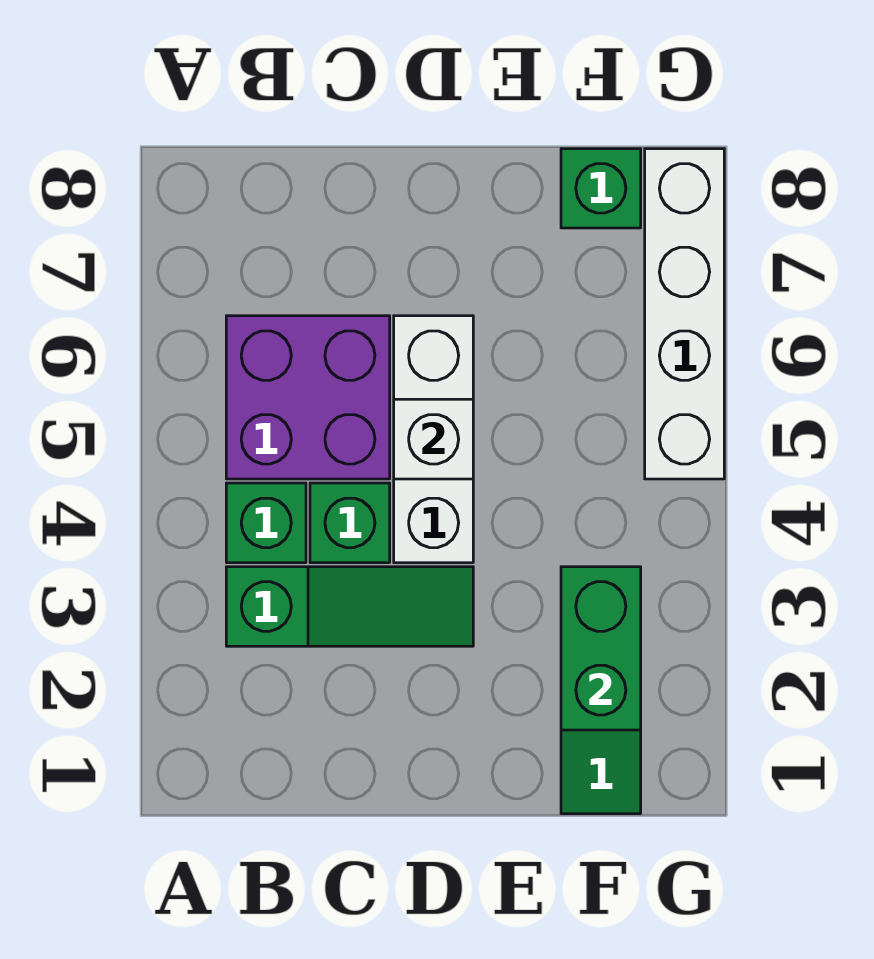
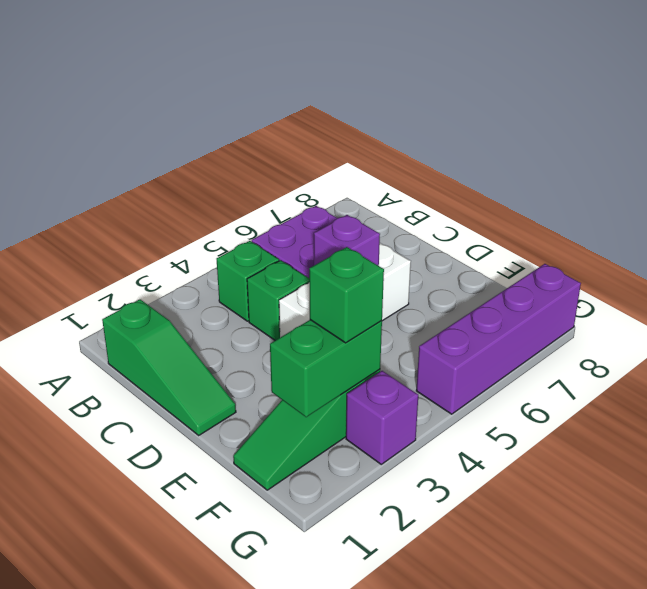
green slope B3:D3 level 1 top B -> green slope B1:D1 level 1 top B
white brick D5 level 2 -> purple brick D5 level 2
green brick F8 level 1 -> green brick F3 level 3
none -> purple brick G3 level 1
white brick G5:G8 level 1 -> purple brick G5:G8 level 1

